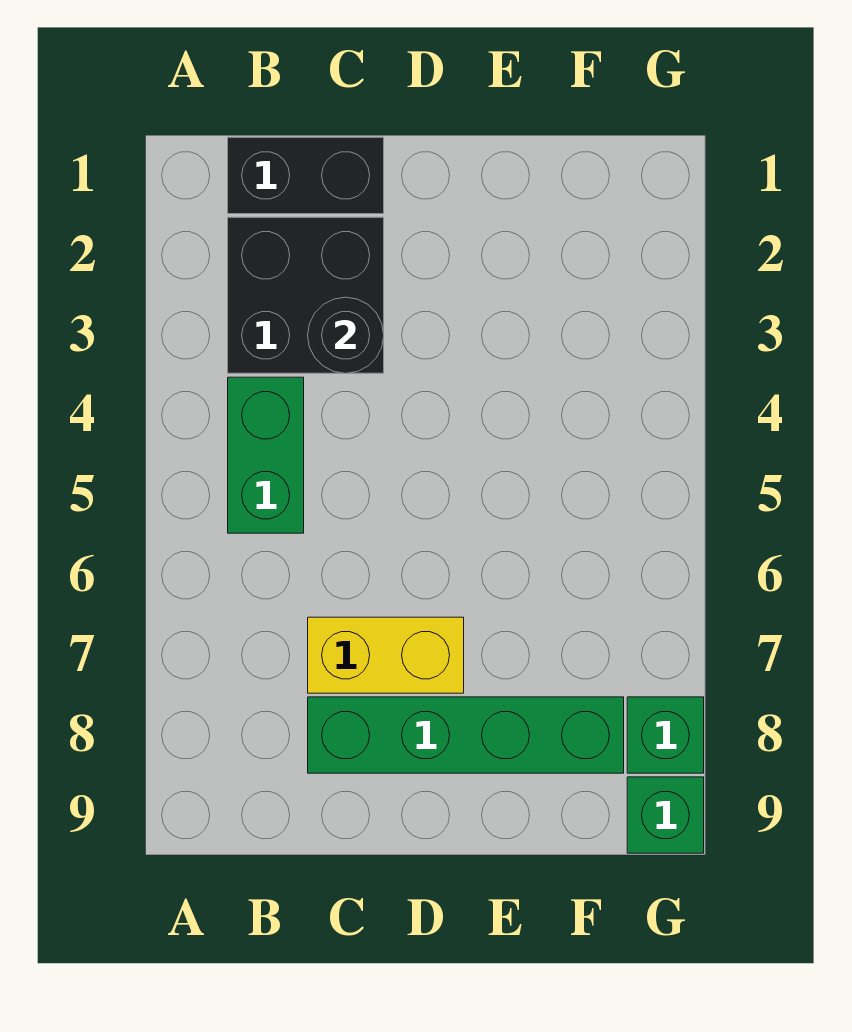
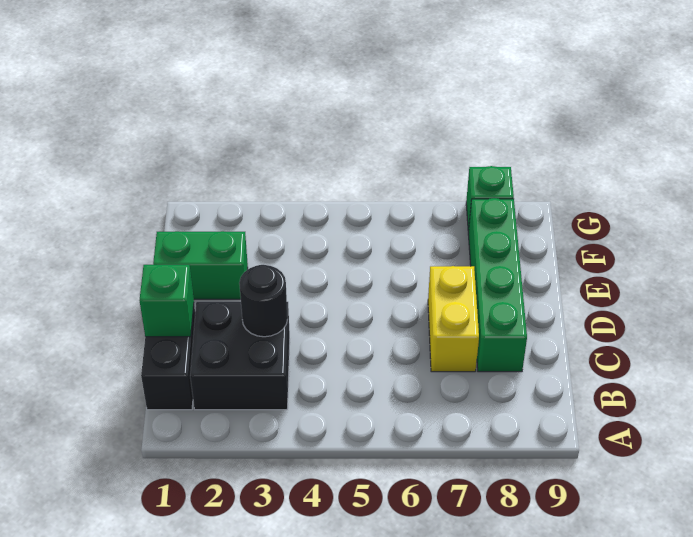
green brick B4:B5 level 1 -> green brick E1:E2 level 1
green brick G9 level 1 -> green brick C1 level 2

